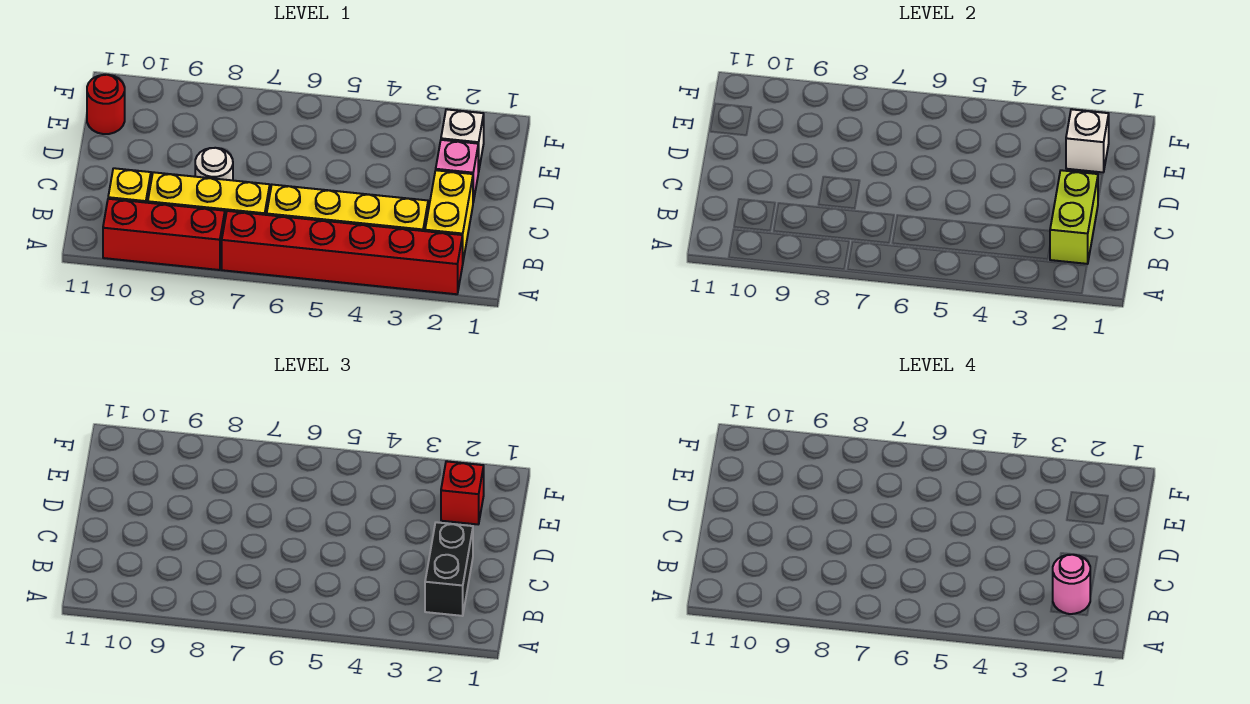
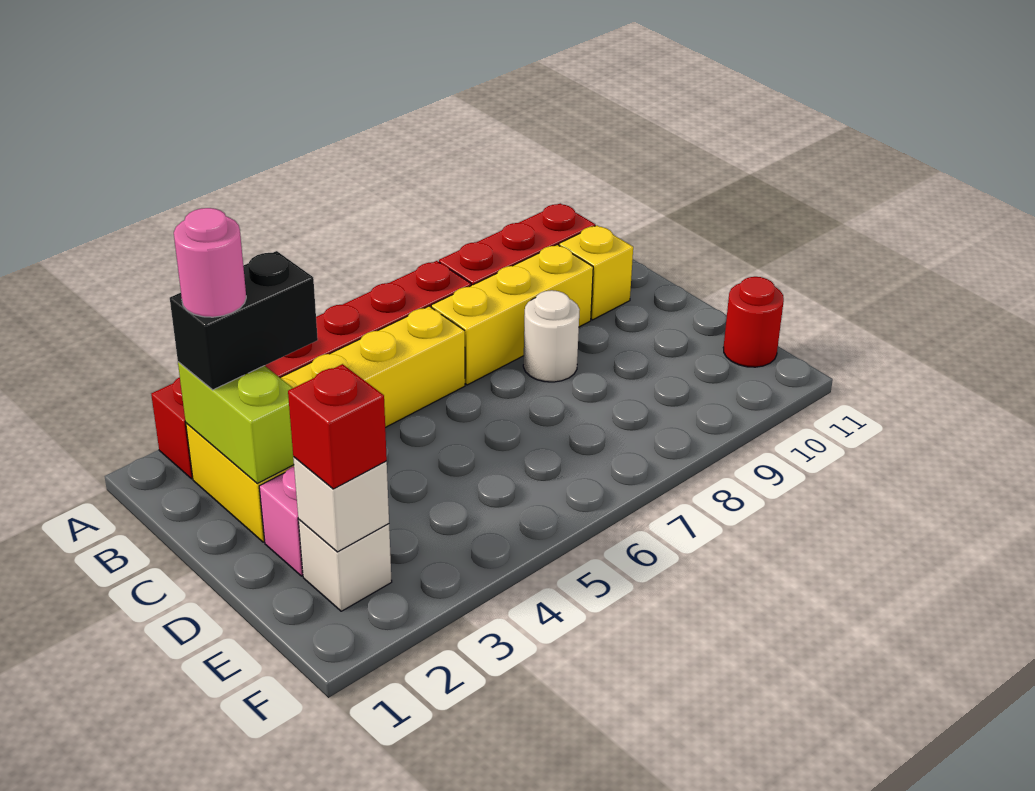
black brick B2:C2 level 3 -> black brick B2:B3 level 3

